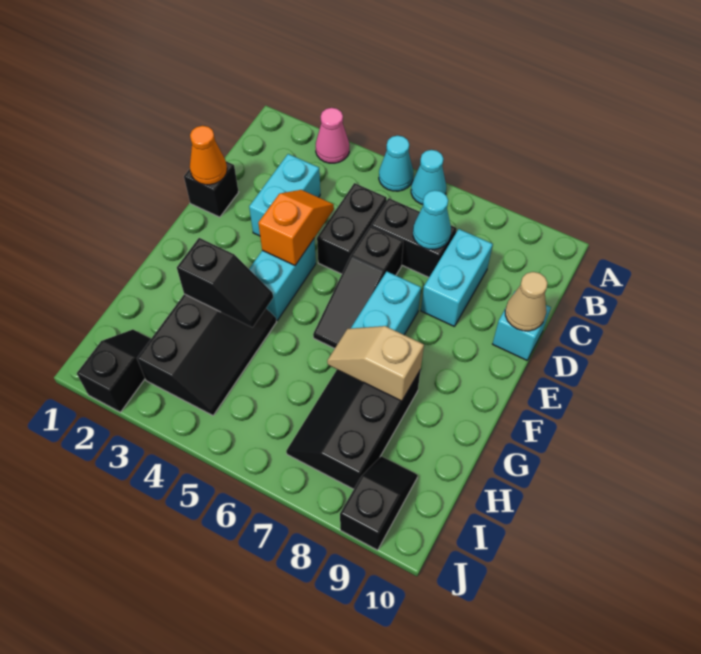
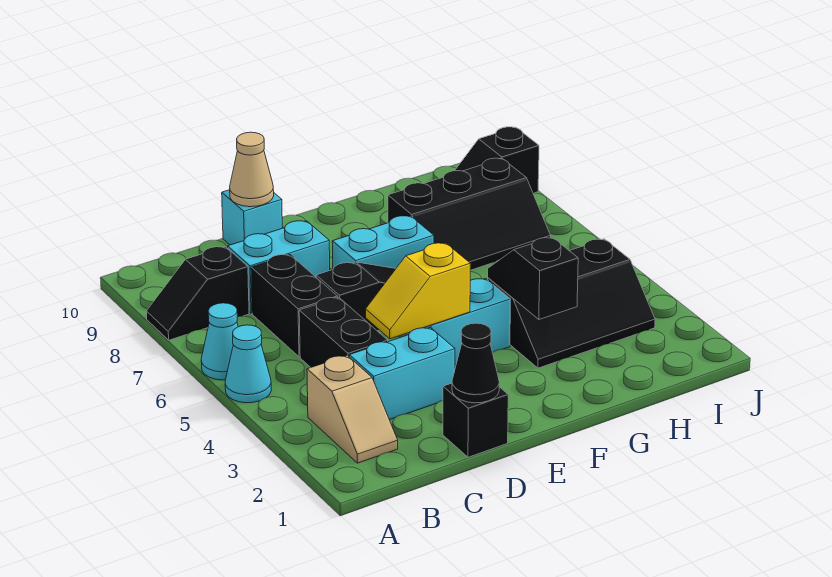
pink cone A3 level 1 -> none
black brick C5:D5 level 1 -> black brick C4:C5 level 1
cyan cone C7 level 2 -> none
orange cone D1 level 2 -> black cone D1 level 2
orange slope D4:E4 level 2 top E -> yellow slope D4:E4 level 2 top E
black slope G3:I4 level 1 top 3 -> black slope G3:I4 level 1 top 4
tan slope G7:G8 level 2 top 8 -> tan slope B2:B3 level 1 top 3
black slope I2:J2 level 1 top J -> black slope A8:B8 level 1 top B

